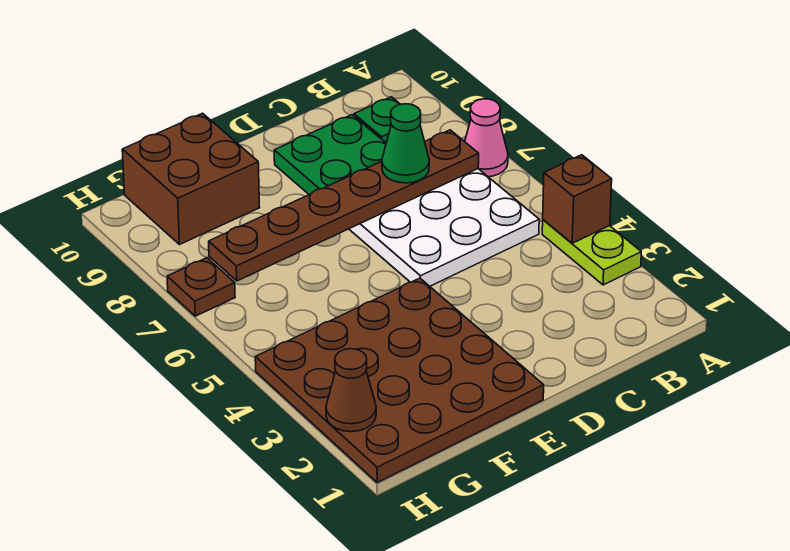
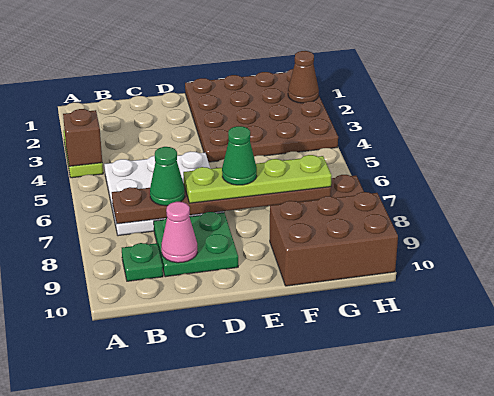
pink cone A7 level 1 -> pink cone C9 level 2
none -> lime plate D7:G7 level 3
none -> green cone E7 level 4
brown brick F9:G10 level 1 -> brown brick F9:H10 level 1

